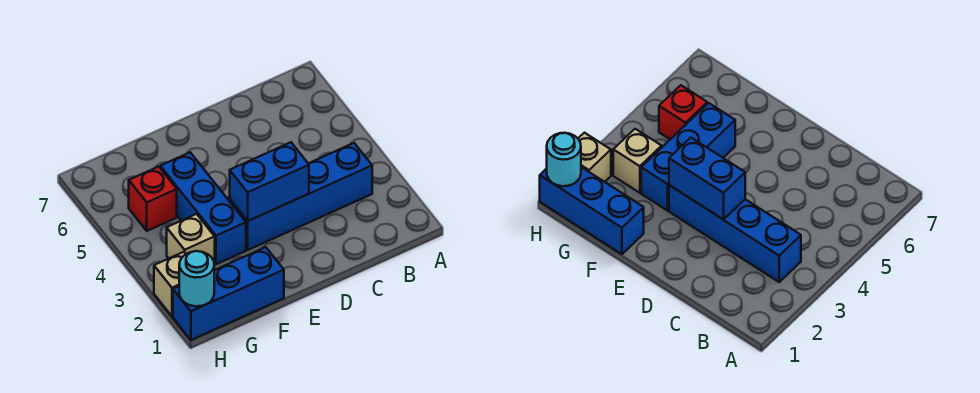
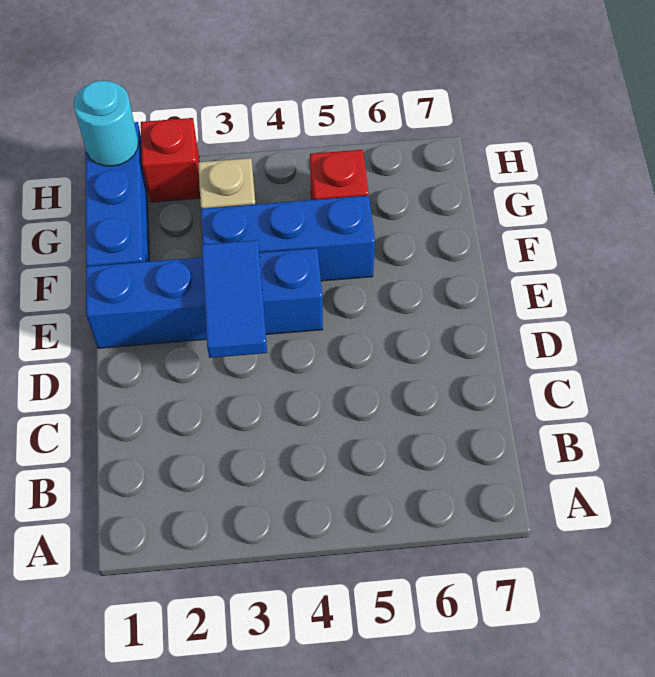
blue brick B3:E3 level 1 -> blue brick E1:E4 level 1
blue brick D3:E3 level 2 -> blue tile D3:E3 level 2
tan brick H2 level 1 -> red brick H2 level 1

